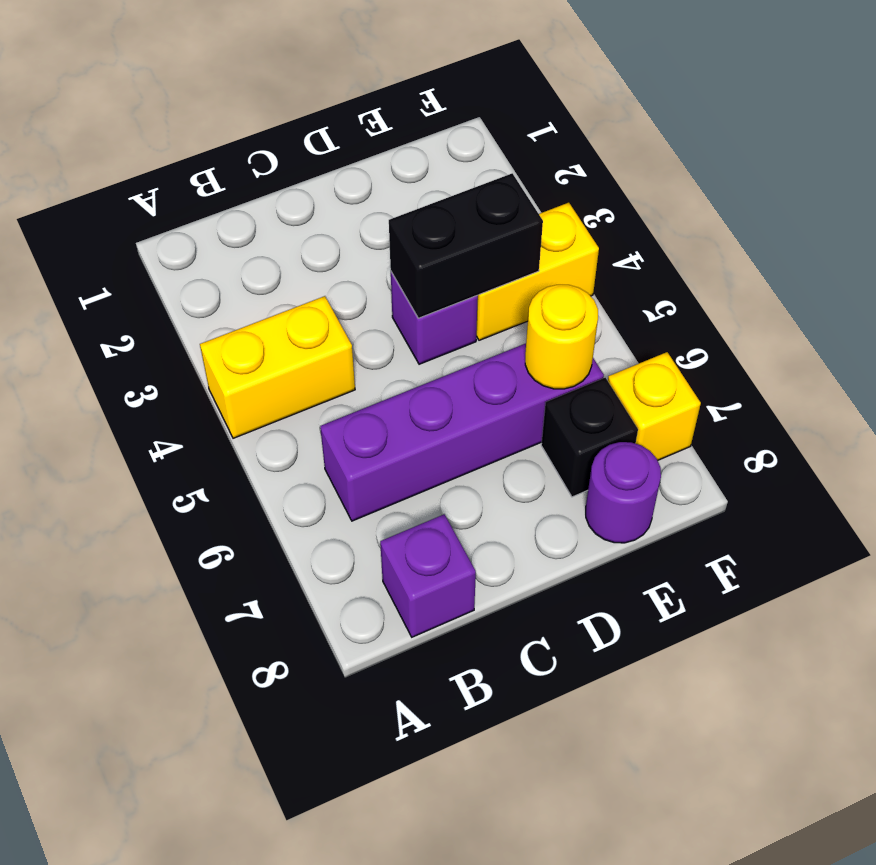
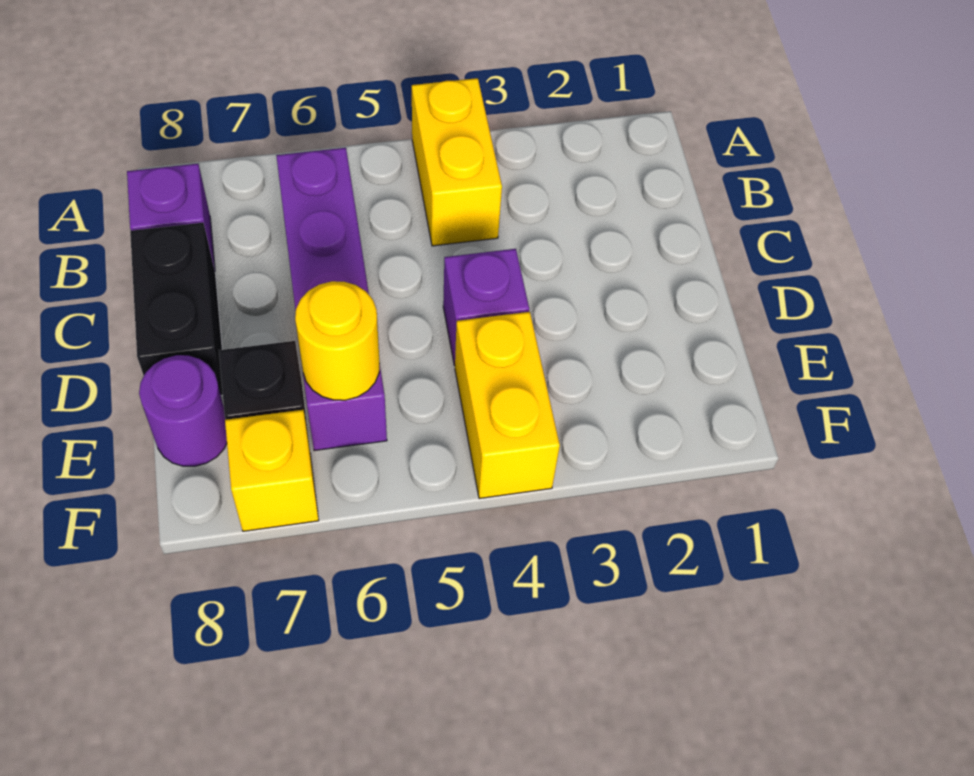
black brick D4:E4 level 2 -> black brick C8:D8 level 1

